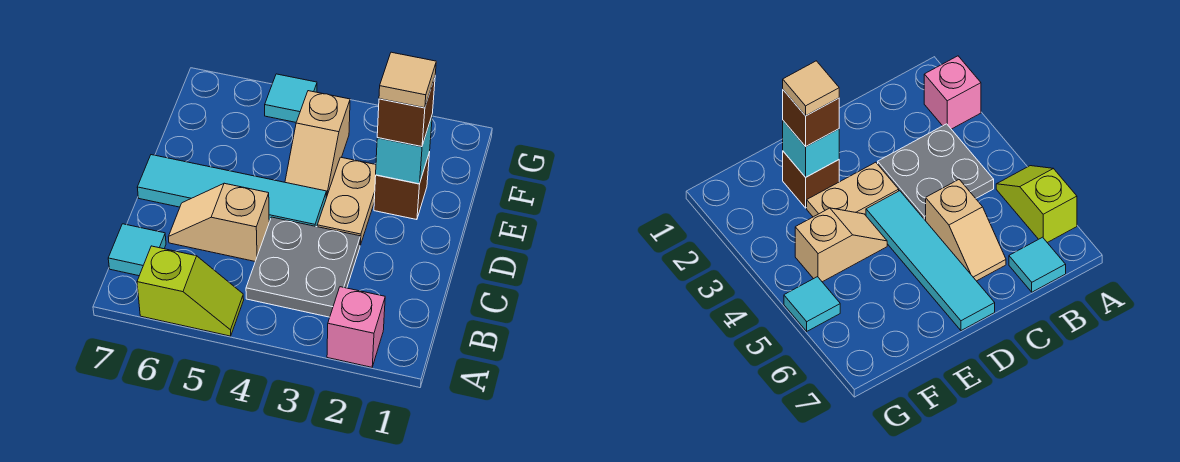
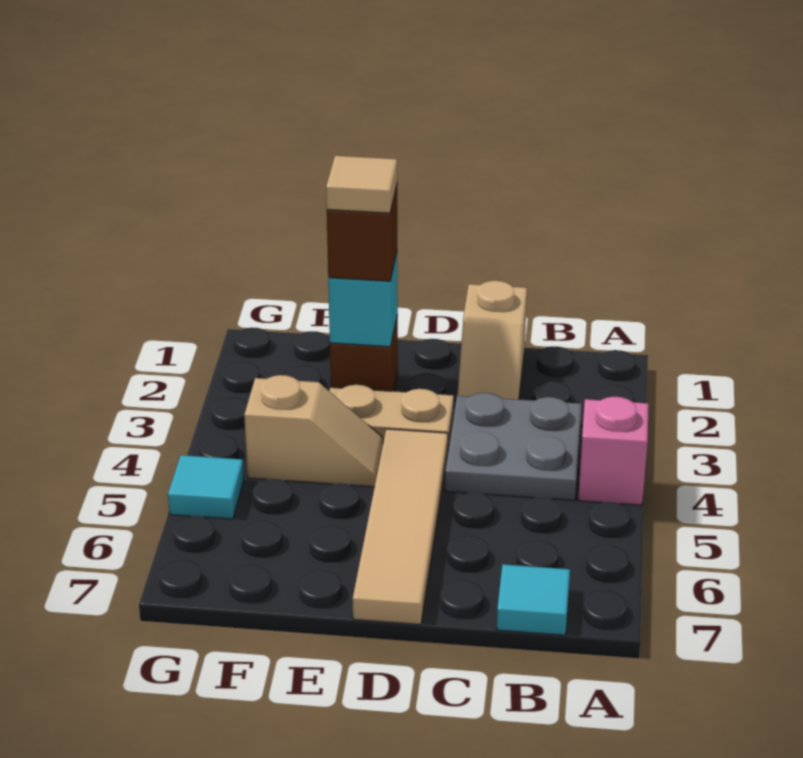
pink brick A2 level 1 -> pink brick A4 level 1
lime slope A5:A6 level 1 top 6 -> none
tan slope C5:C6 level 1 top 5 -> tan slope C1:C2 level 1 top 1
cyan tile D4:D7 level 1 -> tan tile D4:D7 level 1

